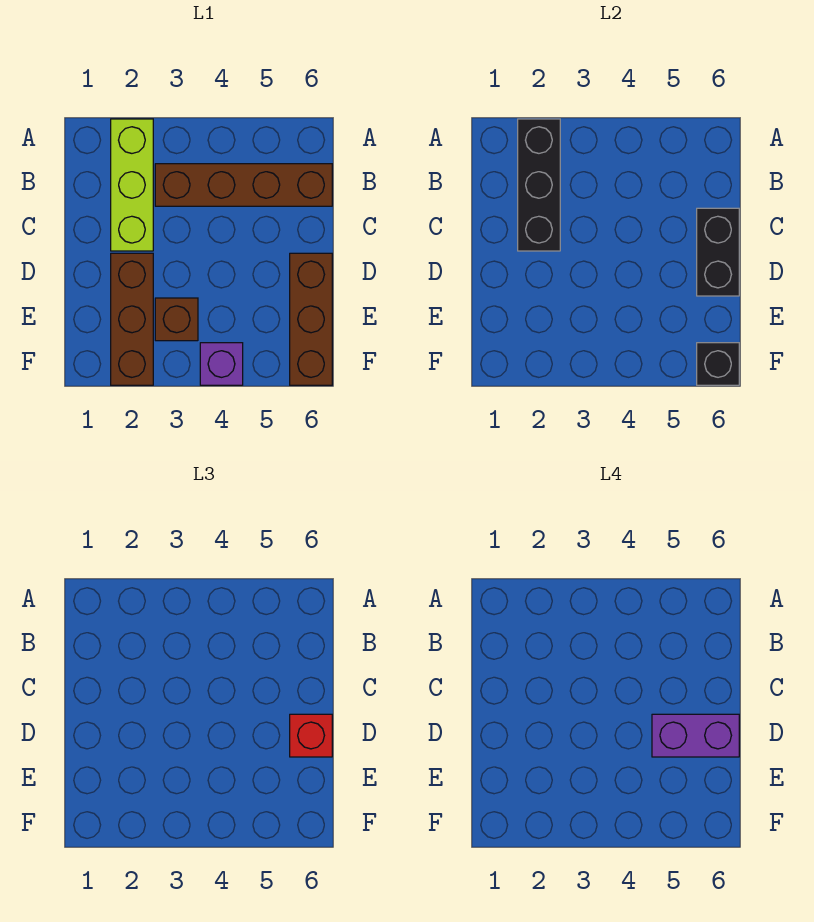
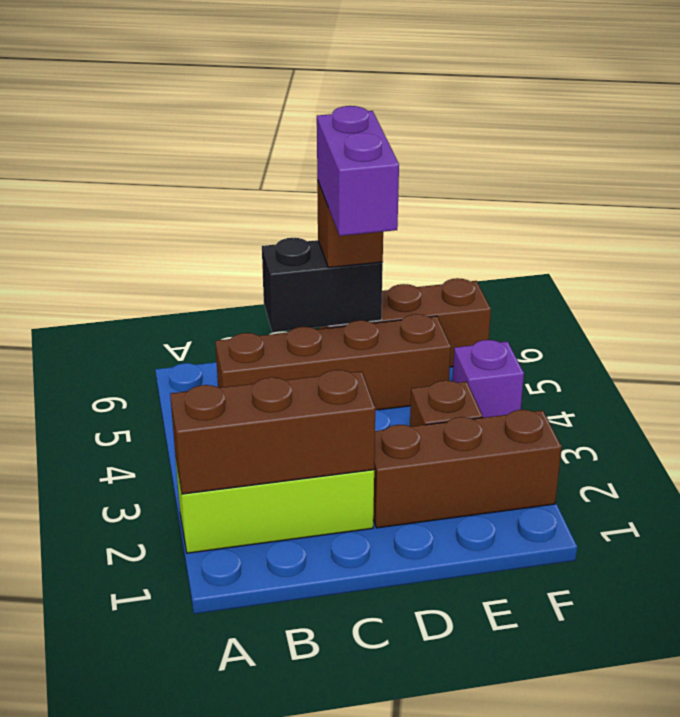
black brick A2:C2 level 2 -> brown brick A2:C2 level 2
brown brick B3:B6 level 1 -> brown brick B5:E5 level 1
red brick D6 level 3 -> brown brick D6 level 3
black brick F6 level 2 -> none

